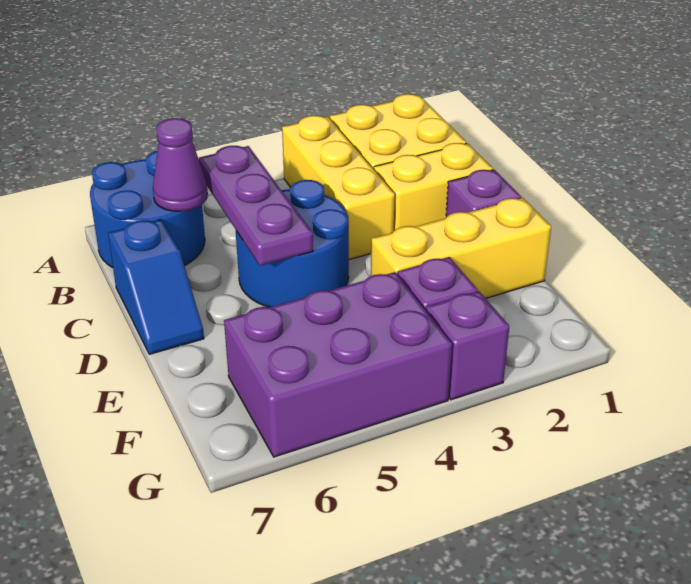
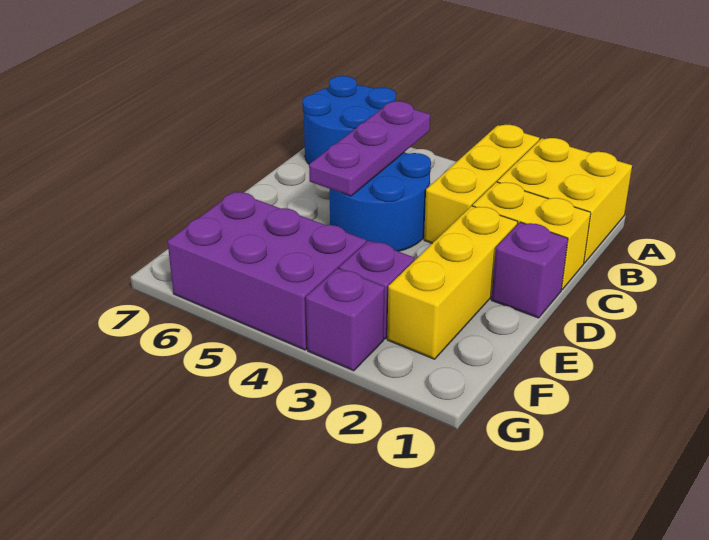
purple cone B6 level 2 -> none
blue slope C7:D7 level 1 top C -> none
yellow brick E1:E3 level 1 -> yellow brick D2:F2 level 1

